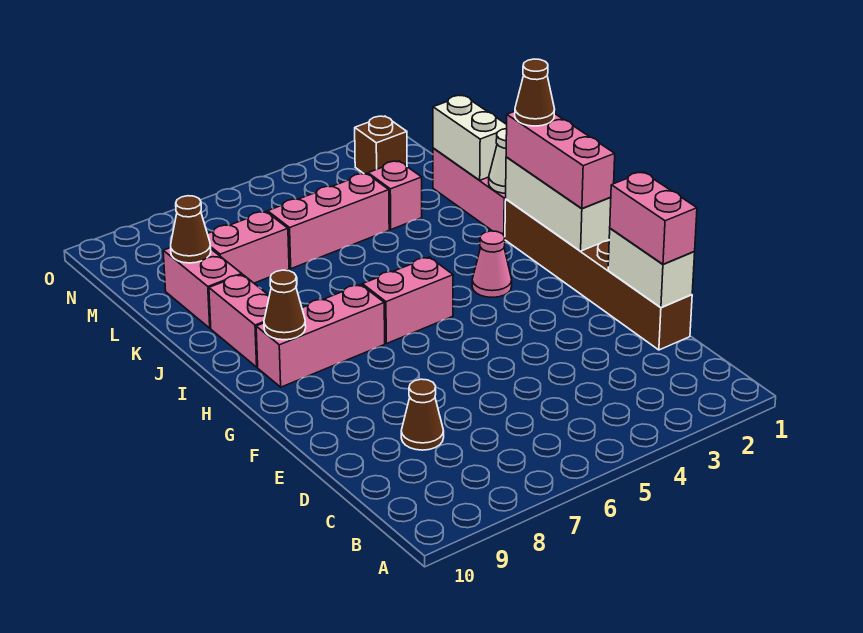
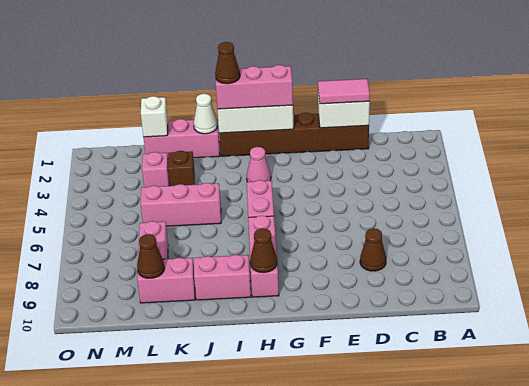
pink brick D1:E1 level 3 -> pink tile D1:E1 level 3
white brick K1:L1 level 2 -> white brick L1 level 2
pink brick L4:L6 level 1 -> pink brick J5:L5 level 1
brown brick N2 level 1 -> brown brick K3 level 1

